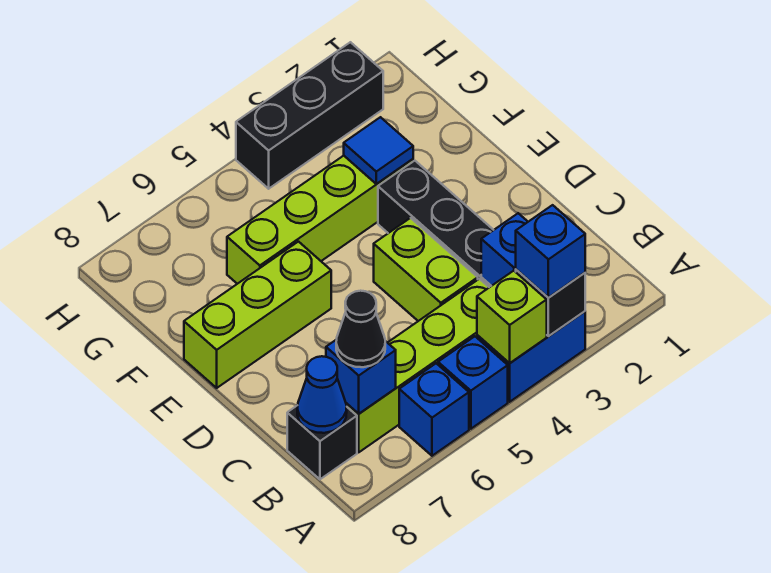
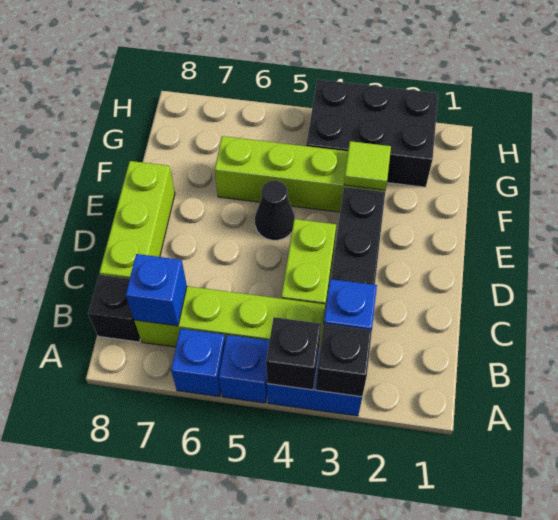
blue brick A3 level 3 -> none
lime brick A4 level 2 -> black brick A4 level 2
black cone B7 level 3 -> black cone E5 level 1
blue cone B8 level 2 -> none
lime brick E6:E8 level 1 -> lime brick C8:E8 level 1
blue tile F3 level 2 -> lime tile F3 level 2
black brick H2:H4 level 1 -> black brick G2:H4 level 1

